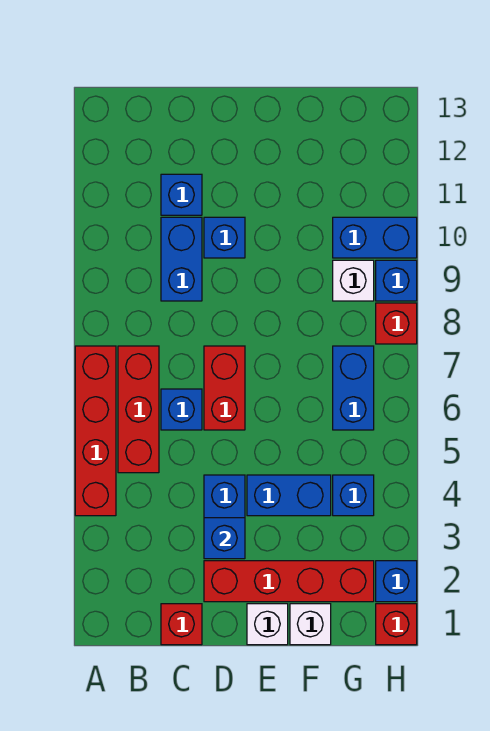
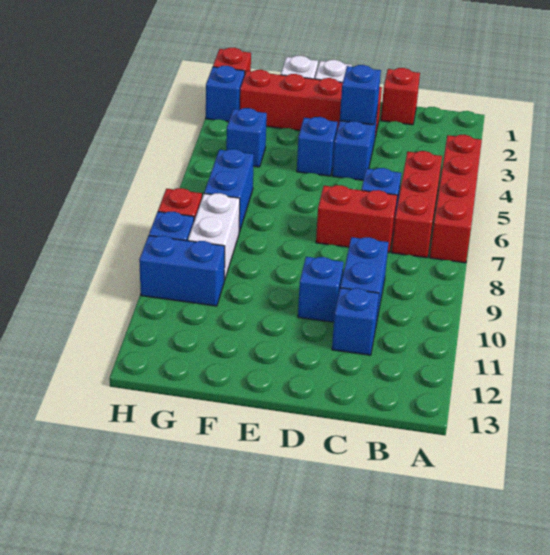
red brick D6:D7 level 1 -> red brick C7:D7 level 1
blue brick E4:F4 level 1 -> blue brick E4 level 1
white brick G9 level 1 -> white brick G8:G9 level 1

